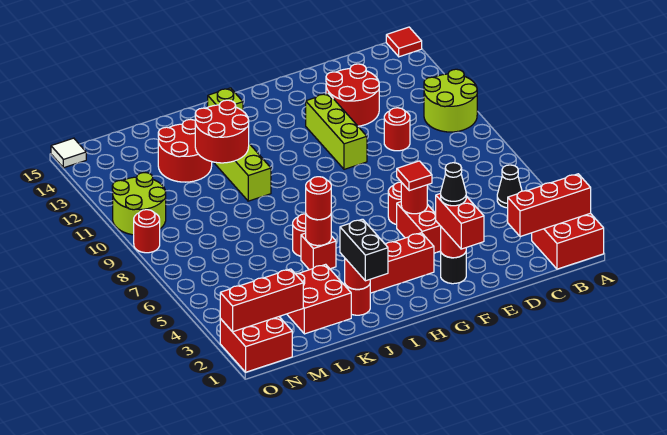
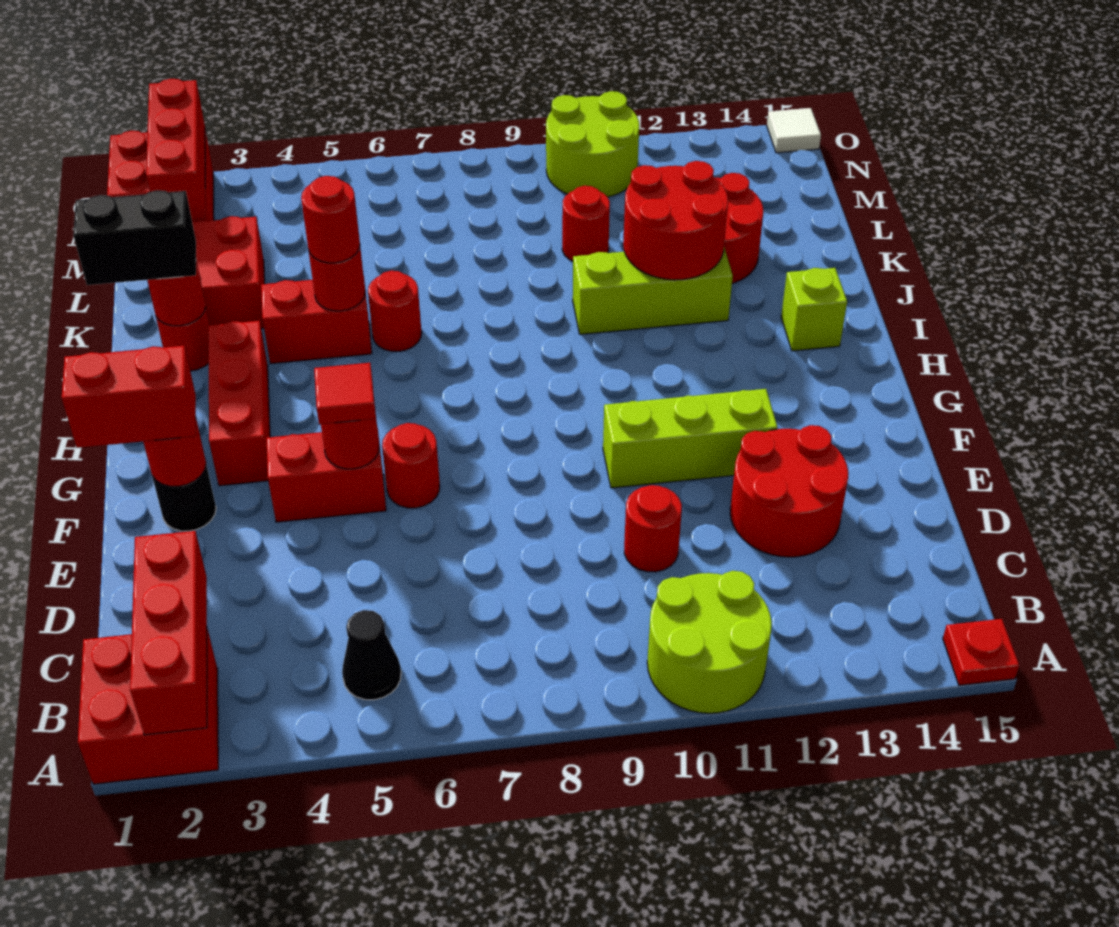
red tile A15 level 1 -> red plate A15 level 1
black cone F2 level 4 -> none
red brick J5 level 1 -> red brick J4:J5 level 1
red round brick O9 level 1 -> red round brick L10 level 1

